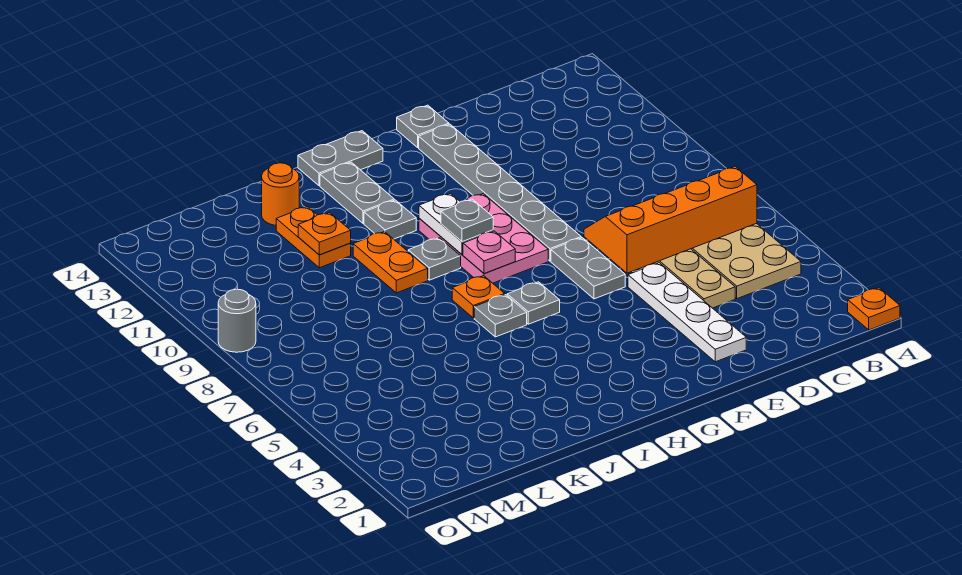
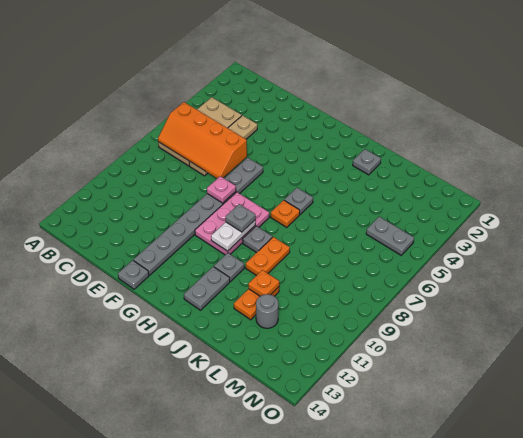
orange plate A1 level 1 -> none
white plate E2:E5 level 1 -> none
grey plate H6 level 1 -> grey plate J2 level 1
pink plate H8 level 2 -> pink plate F8 level 2
grey plate H14:I14 level 1 -> grey plate M5:N5 level 1
orange round brick K13 level 1 -> none
grey round brick O9 level 1 -> grey round brick L12 level 1

